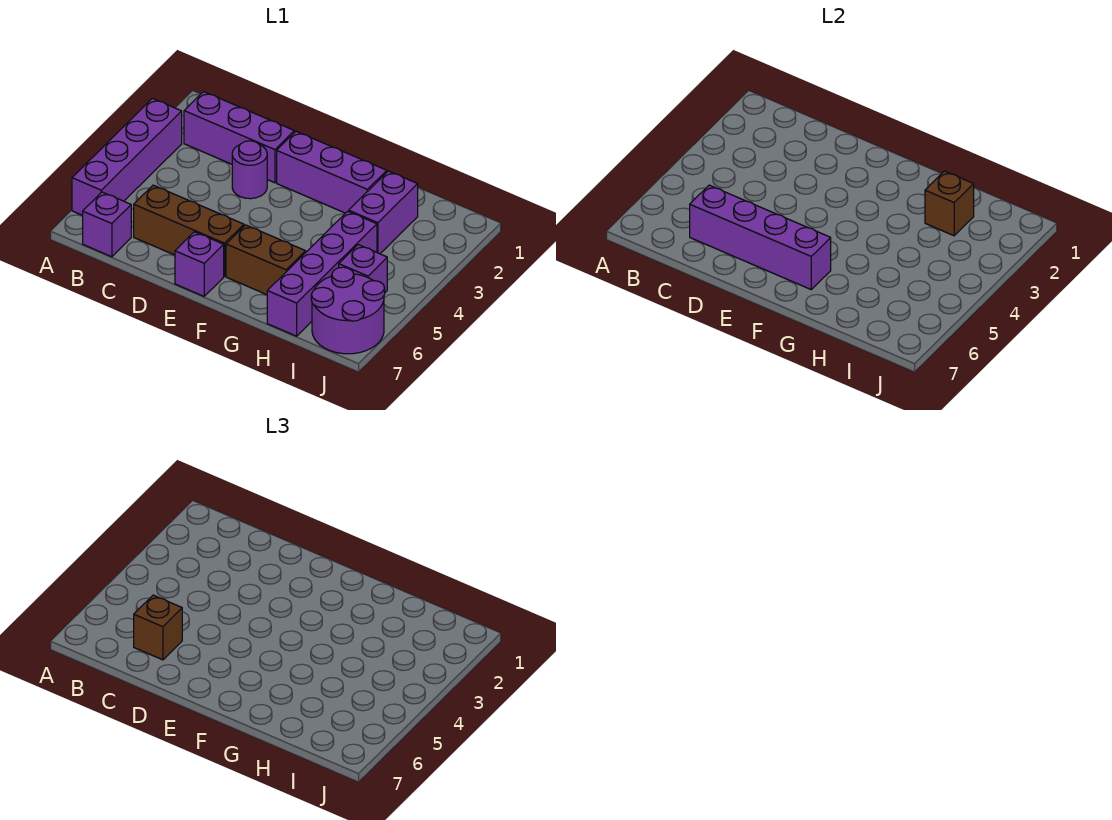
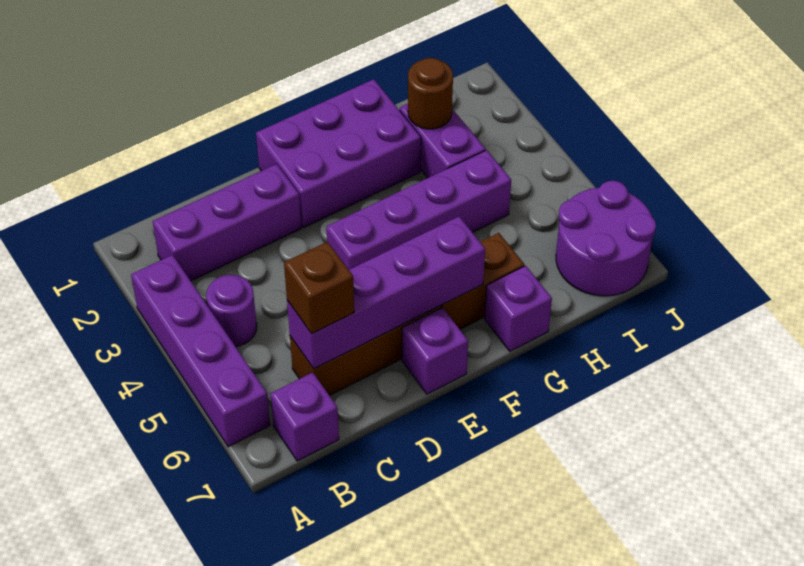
purple round brick D3 level 1 -> purple round brick B4 level 1
purple brick E2:G2 level 1 -> purple brick E1:G2 level 1
brown brick H2 level 2 -> brown round brick H2 level 2
purple brick H4:H7 level 1 -> purple brick E4:H4 level 1
purple brick I5 level 1 -> purple brick G7 level 1

